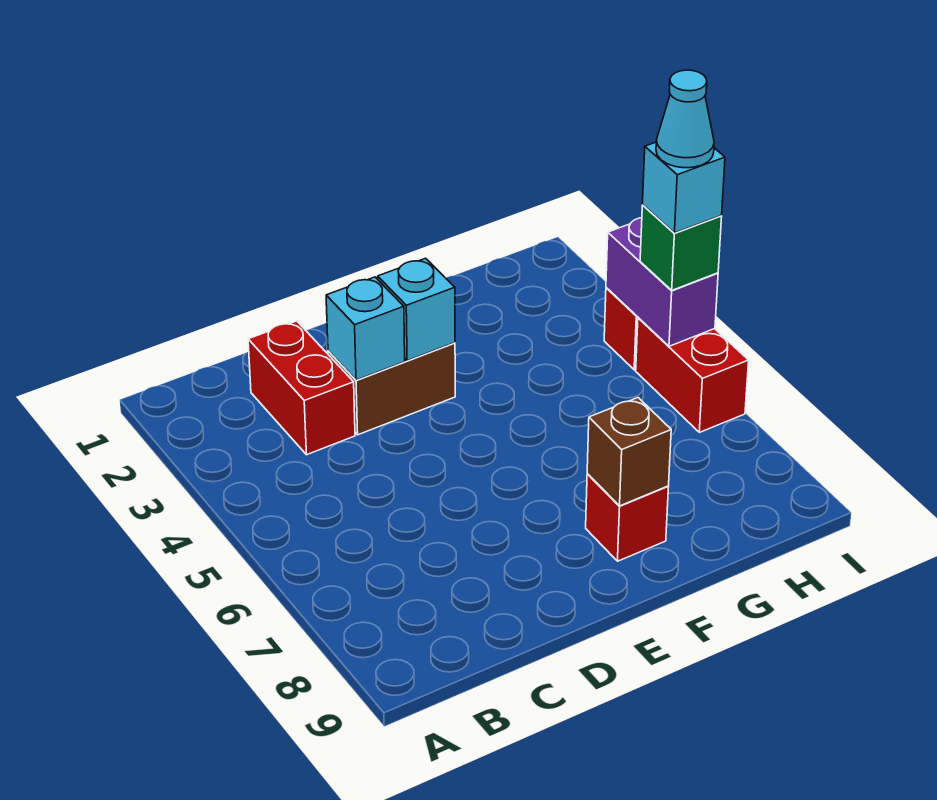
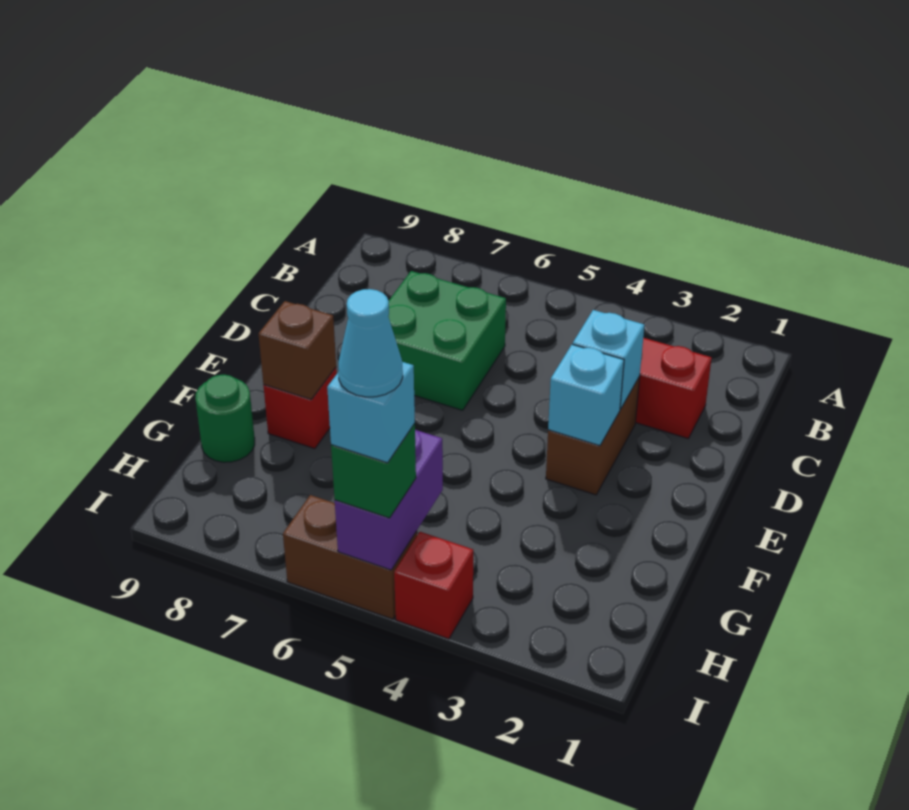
none -> green brick C6:D7 level 1
none -> green round brick G9 level 1
purple brick I4:I5 level 2 -> purple brick H5:I5 level 2
red brick I5:I6 level 1 -> brown brick I5:I6 level 1

